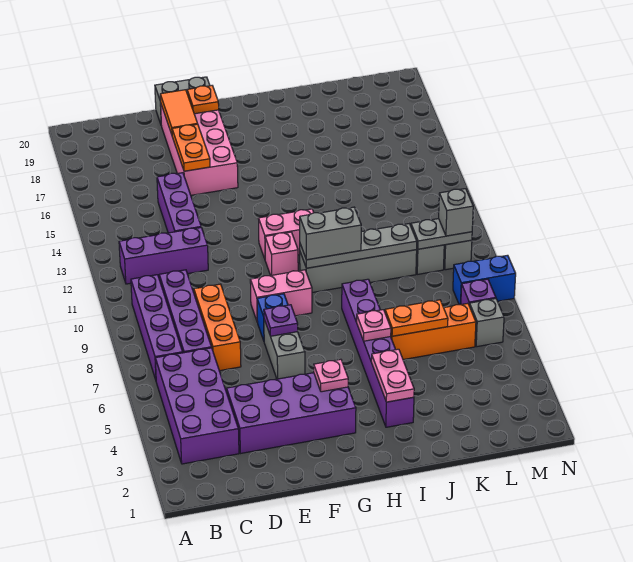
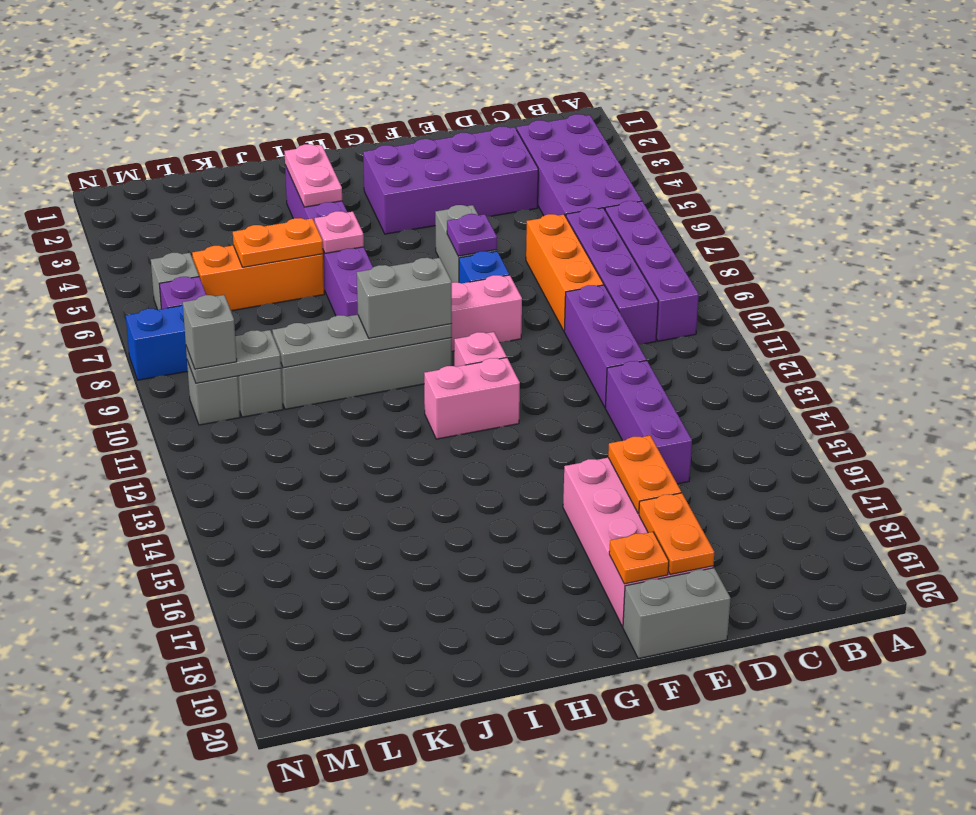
purple brick B12:D12 level 1 -> purple brick D10:D12 level 1
orange tile E18:E19 level 2 -> orange plate E18:E19 level 2
pink plate G4 level 2 -> none

